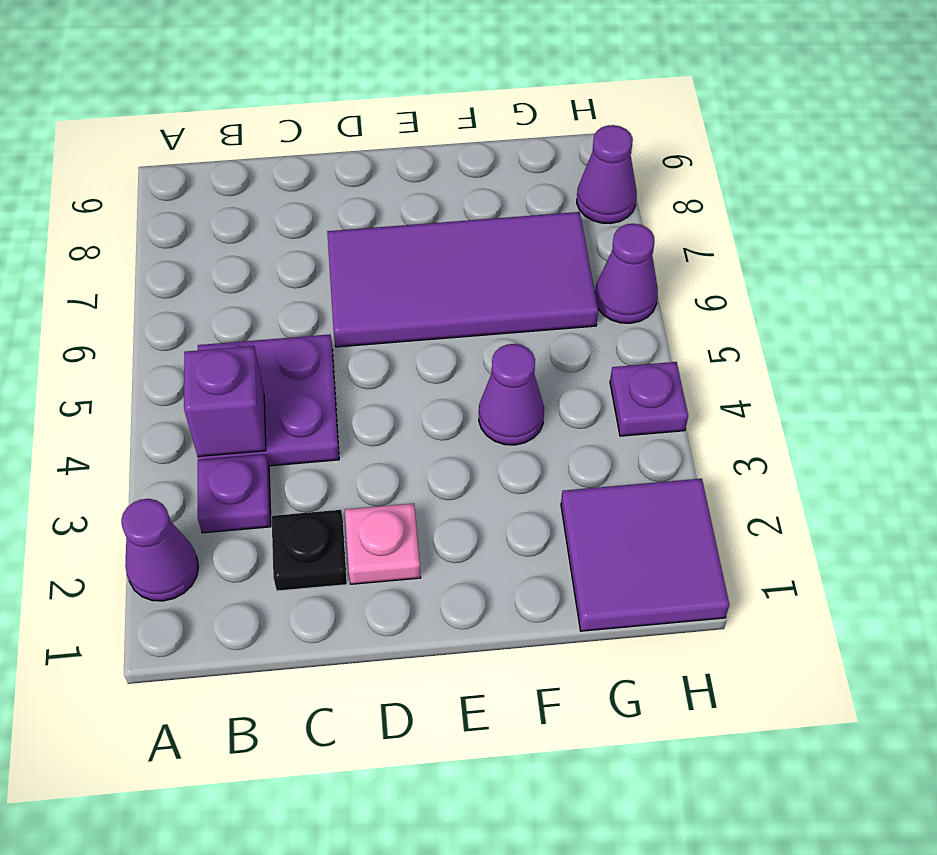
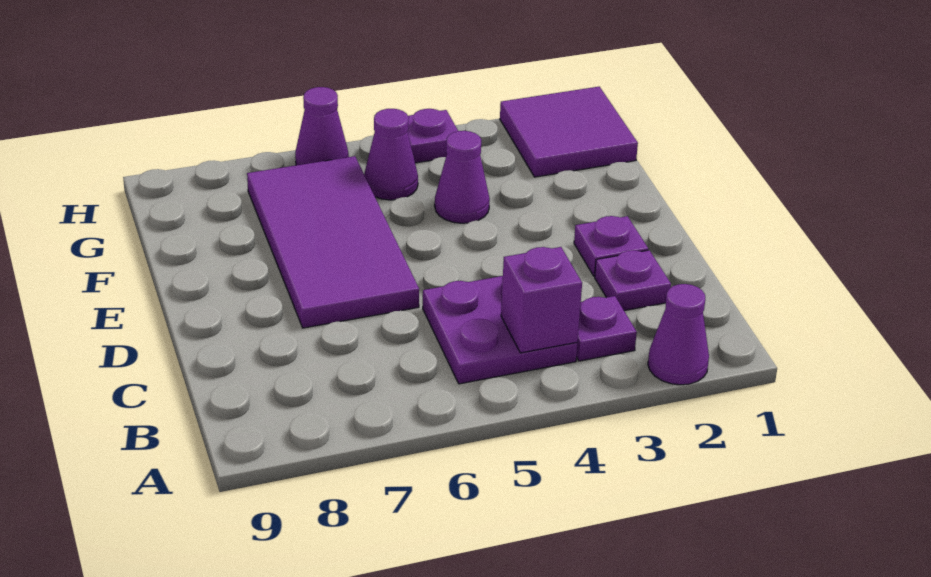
black plate C2 level 1 -> purple plate C2 level 1
pink plate D2 level 1 -> purple plate D2 level 1
purple cone H8 level 1 -> purple cone G5 level 1

